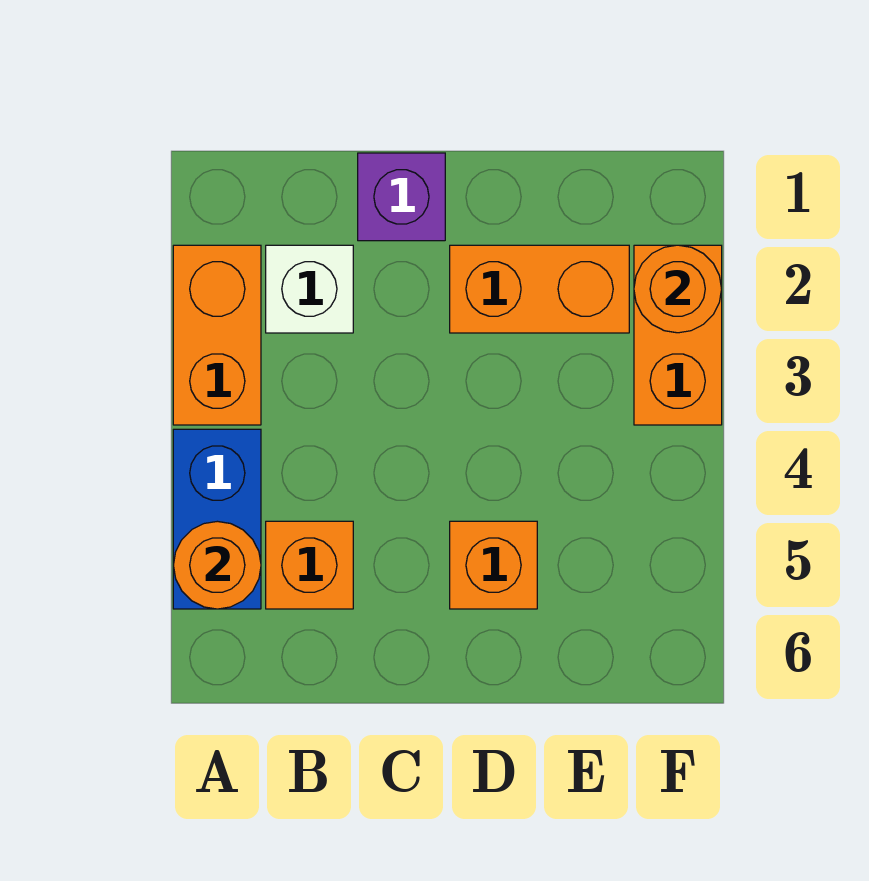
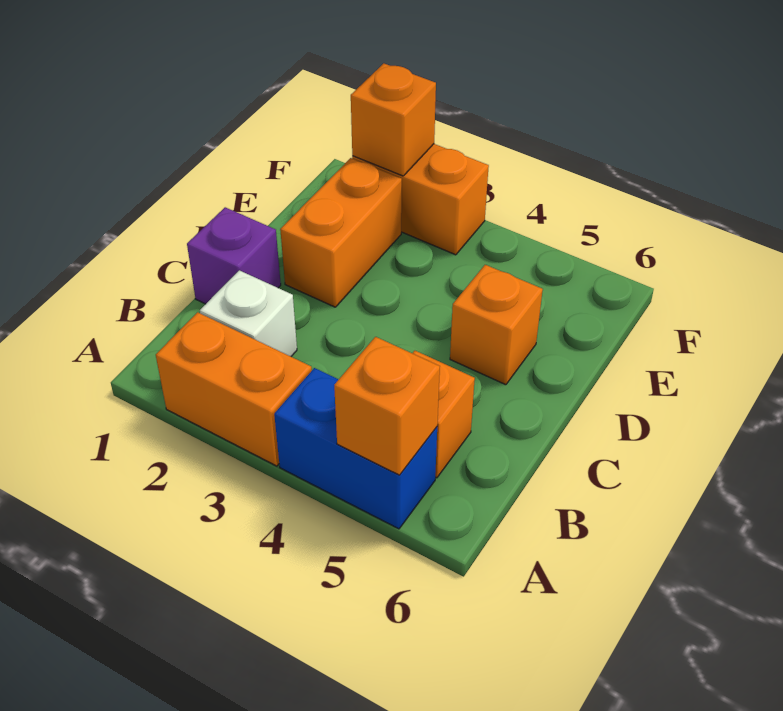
orange round brick A5 level 2 -> orange brick A5 level 2
orange round brick F2 level 2 -> orange brick F2 level 2

